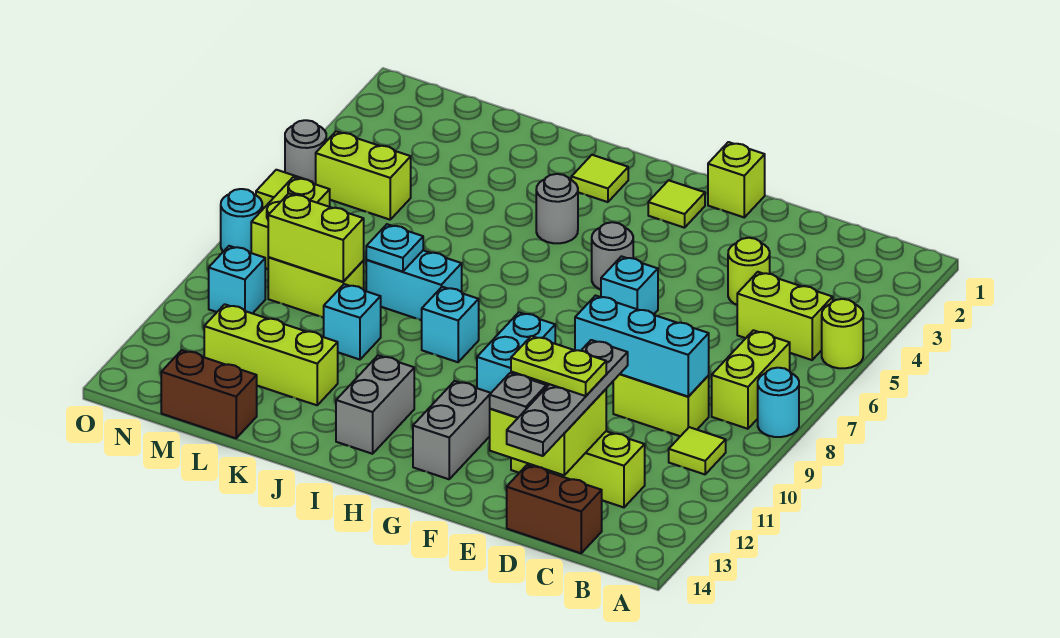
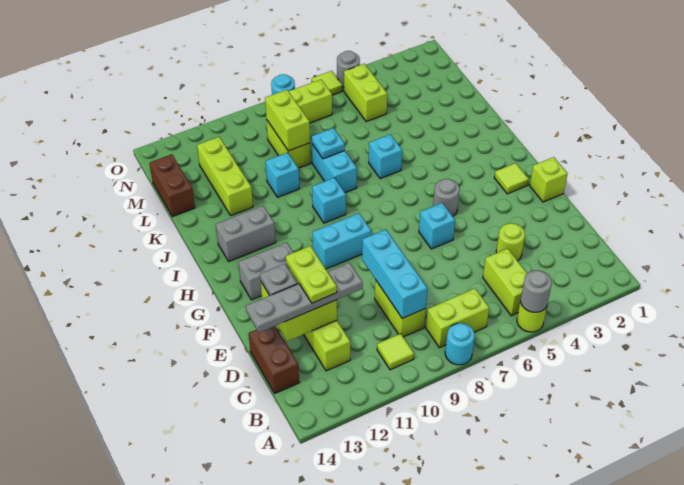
lime tile I2 level 1 -> none
grey round brick I4 level 1 -> grey round brick A5 level 2
cyan brick N10 level 1 -> cyan brick J6 level 1

